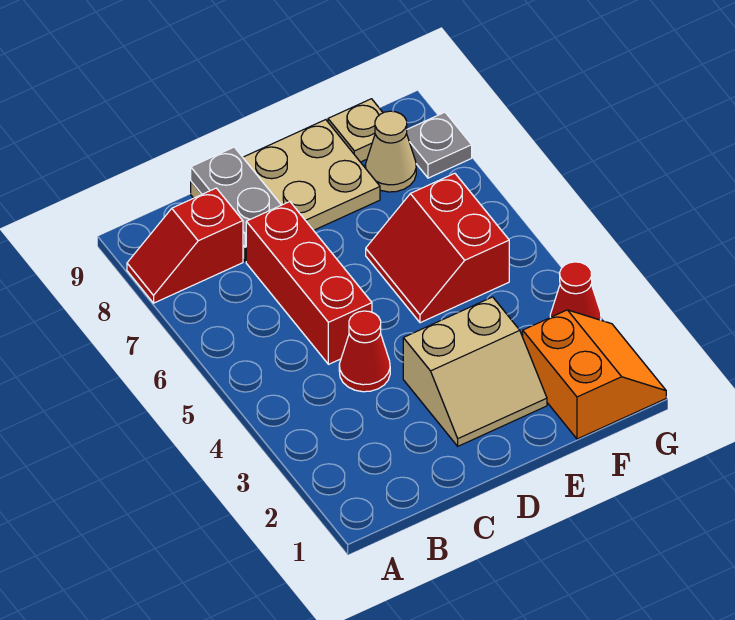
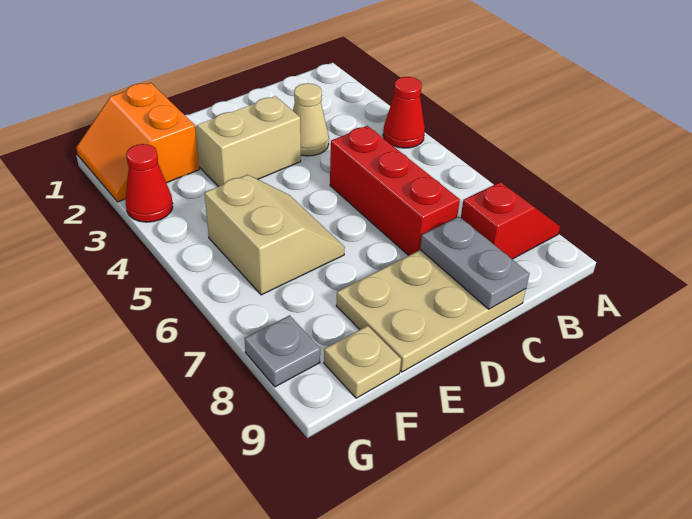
red cone C4 level 1 -> red cone A4 level 1
red slope E5:F6 level 1 top F -> tan slope E5:F6 level 1 top F
tan cone F8 level 1 -> tan cone C3 level 1

